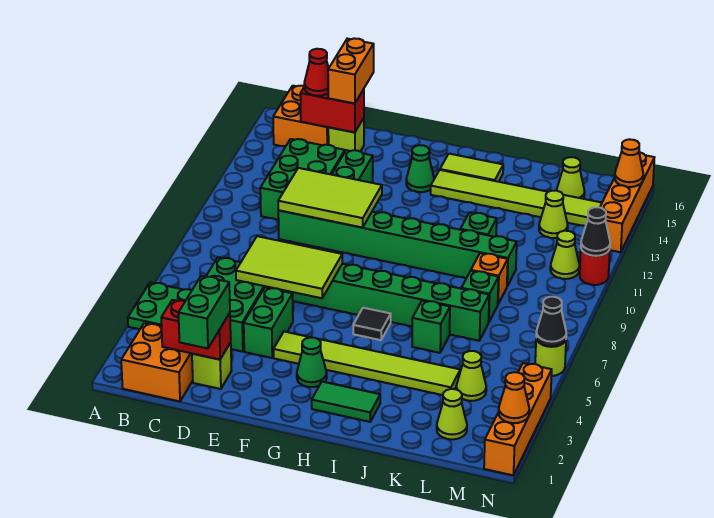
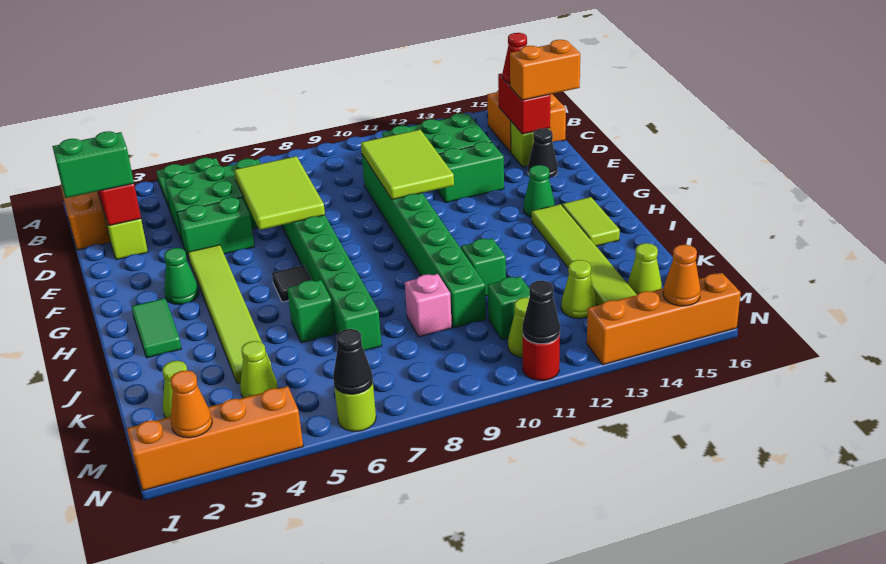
none -> black cone E15 level 1
green brick K8 level 1 -> green brick L11 level 1
orange brick K9 level 1 -> pink brick K9 level 1

